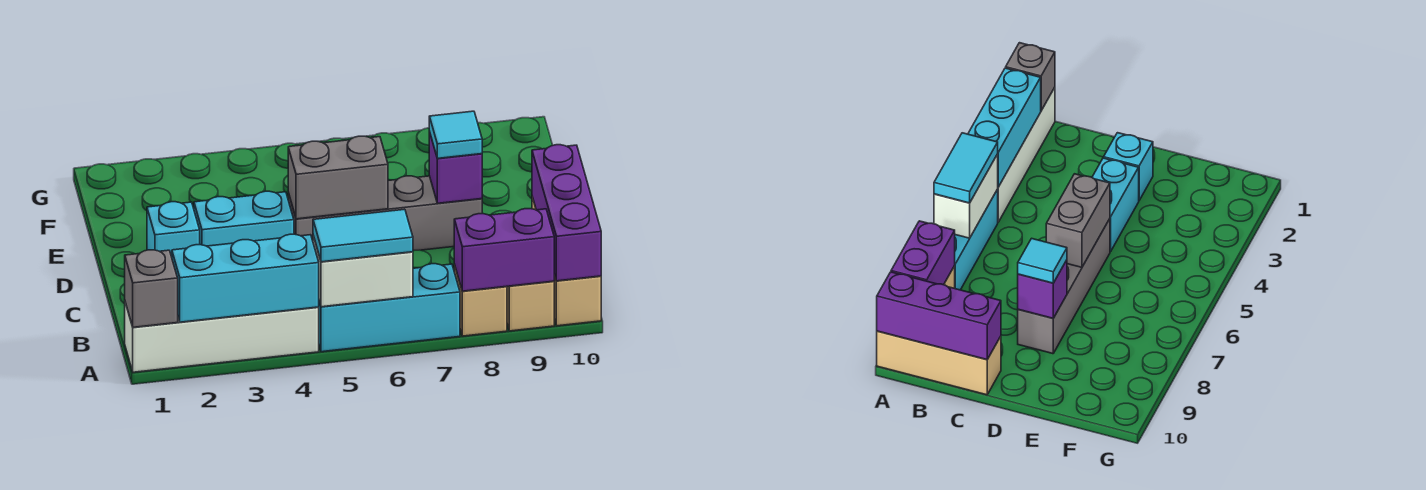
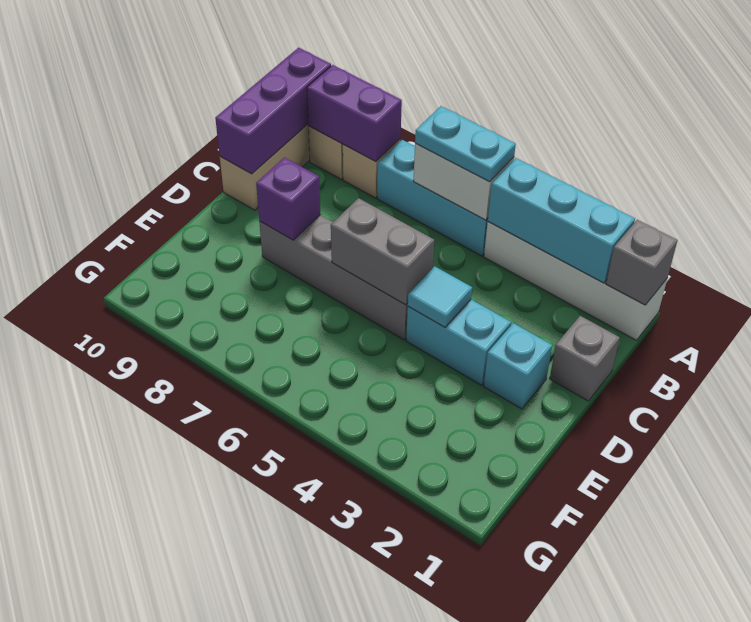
cyan tile A5:A6 level 3 -> cyan plate A5:A6 level 3
none -> grey brick C1 level 1
cyan tile D8 level 3 -> cyan tile D4 level 2

